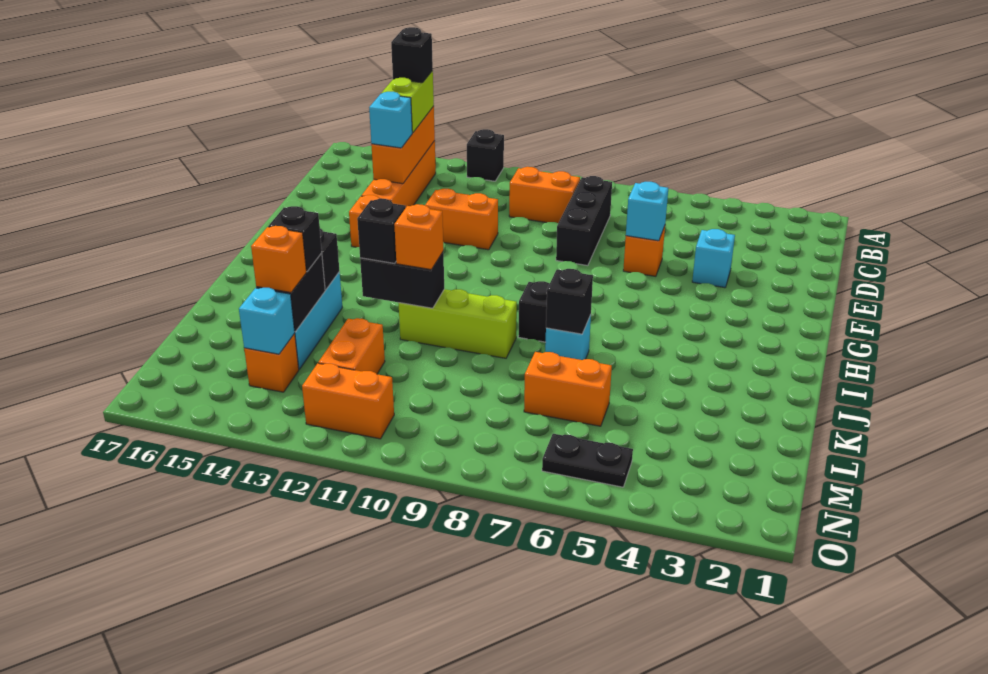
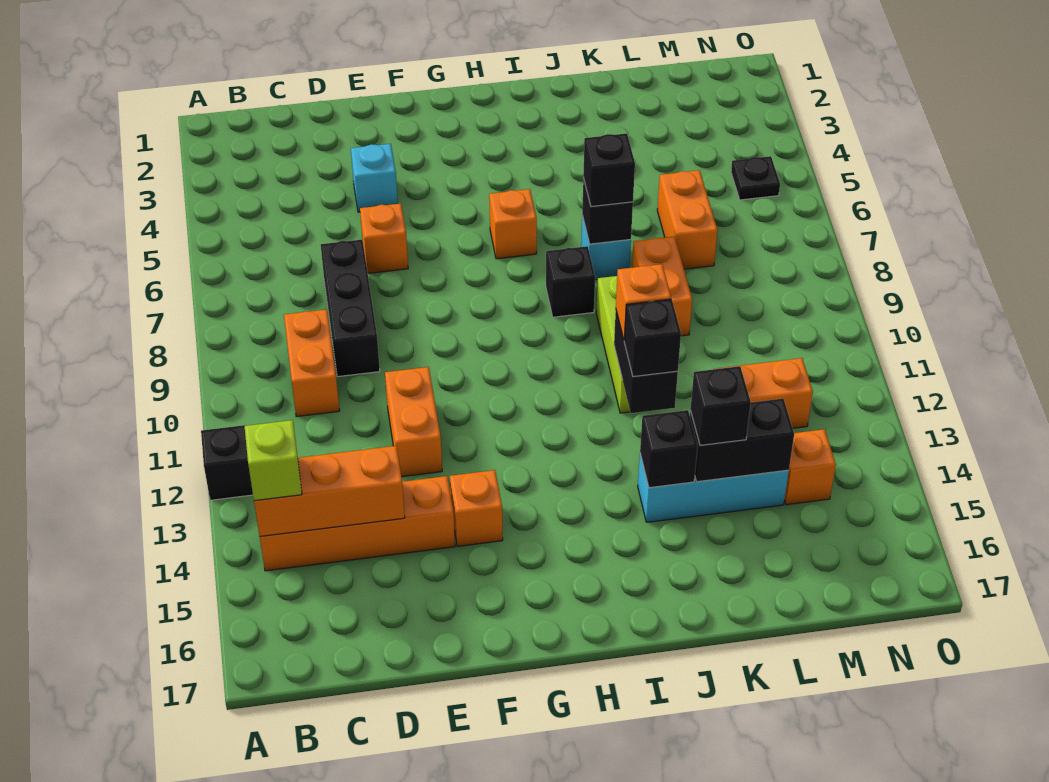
lime brick B14:C14 level 3 -> lime brick B14 level 3
black brick B14 level 4 -> black brick J7 level 3
black brick C8:E8 level 1 -> black brick D7:D9 level 1
cyan brick D14 level 3 -> none
cyan brick E6 level 2 -> none
orange brick L14 level 3 -> orange brick H6 level 1
cyan brick M14 level 2 -> none
black plate N5:N6 level 1 -> black plate N5 level 1
orange brick N11:N12 level 1 -> orange brick K8:K9 level 1

